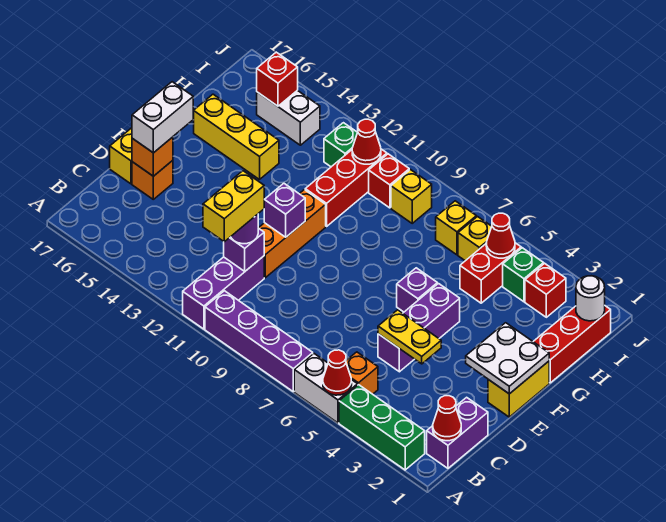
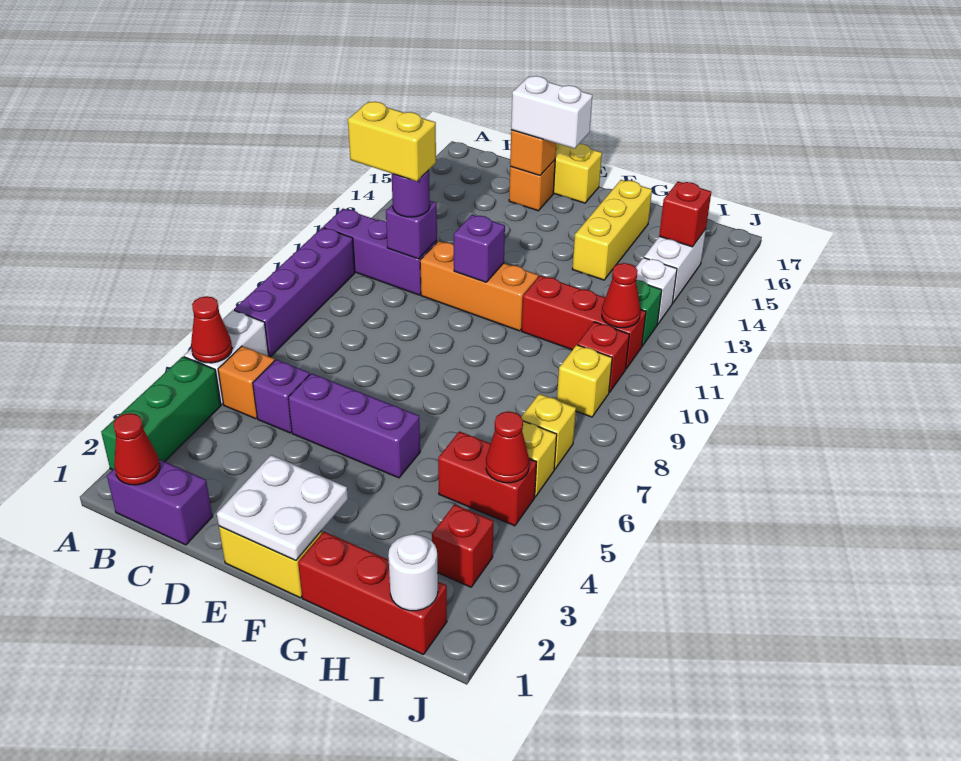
yellow plate D4:D5 level 2 -> none
purple brick F6 level 1 -> purple brick C5 level 1
green brick I4 level 1 -> none
none -> white brick I13 level 1

